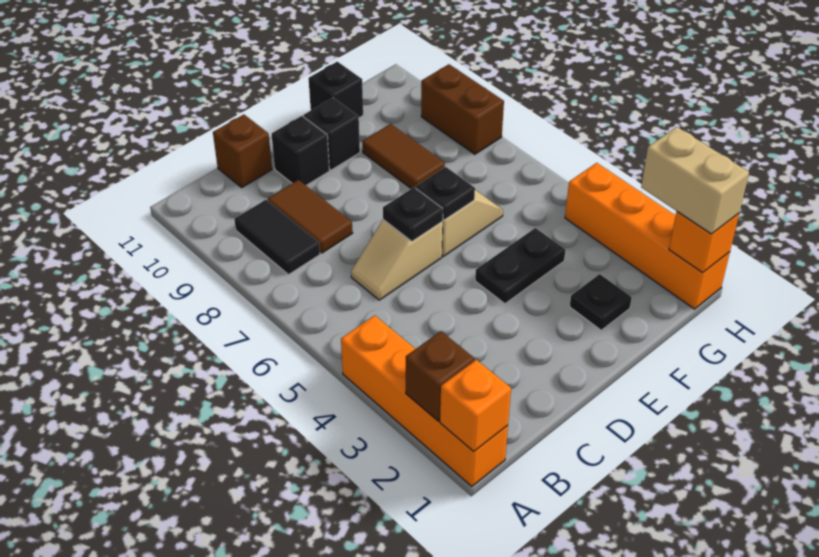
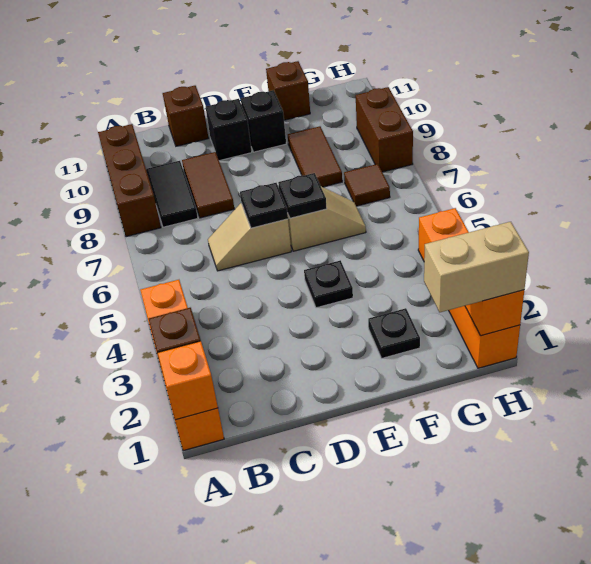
none -> brown brick A8:A10 level 1
black plate E4:F4 level 1 -> black plate E4 level 1
black brick F11 level 1 -> brown brick F11 level 1
none -> brown tile G7 level 1
tan brick H1:H2 level 3 -> tan brick G1:H1 level 3

